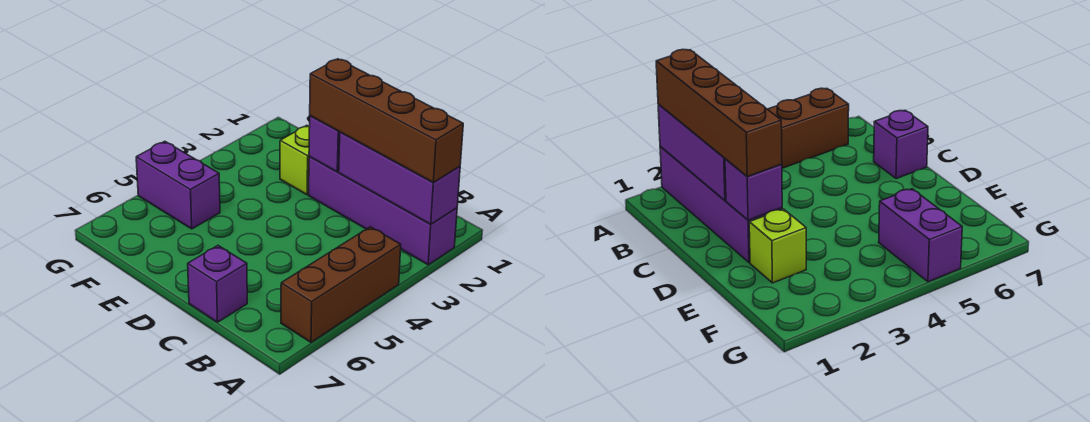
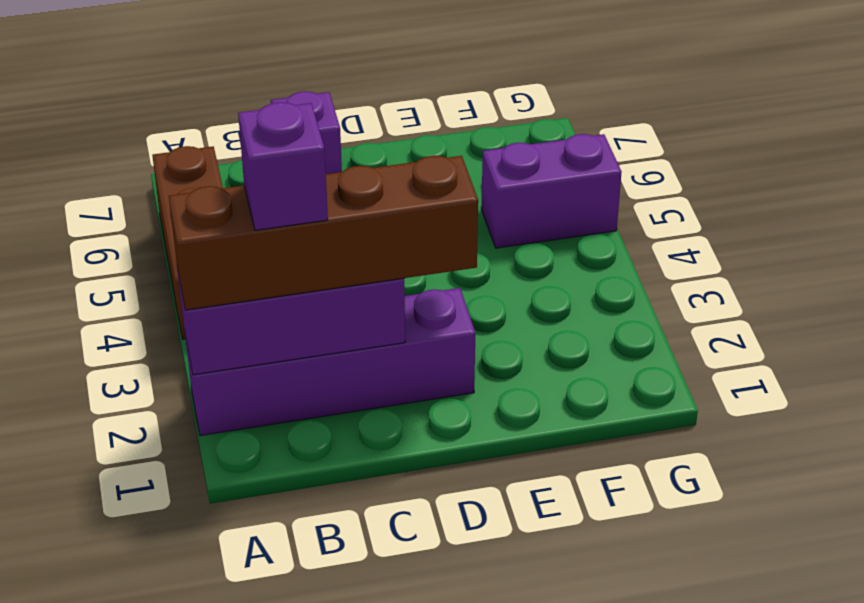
purple brick D2 level 2 -> purple brick B2 level 4
lime brick E2 level 1 -> none

